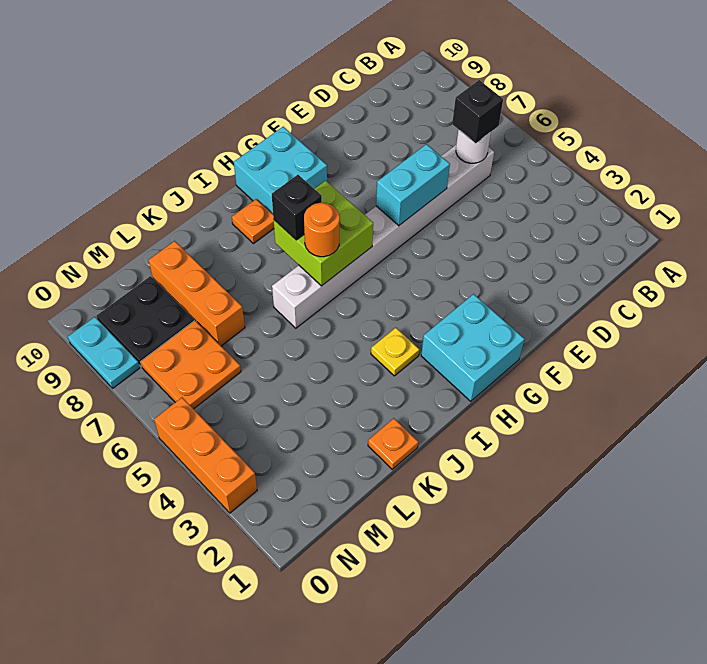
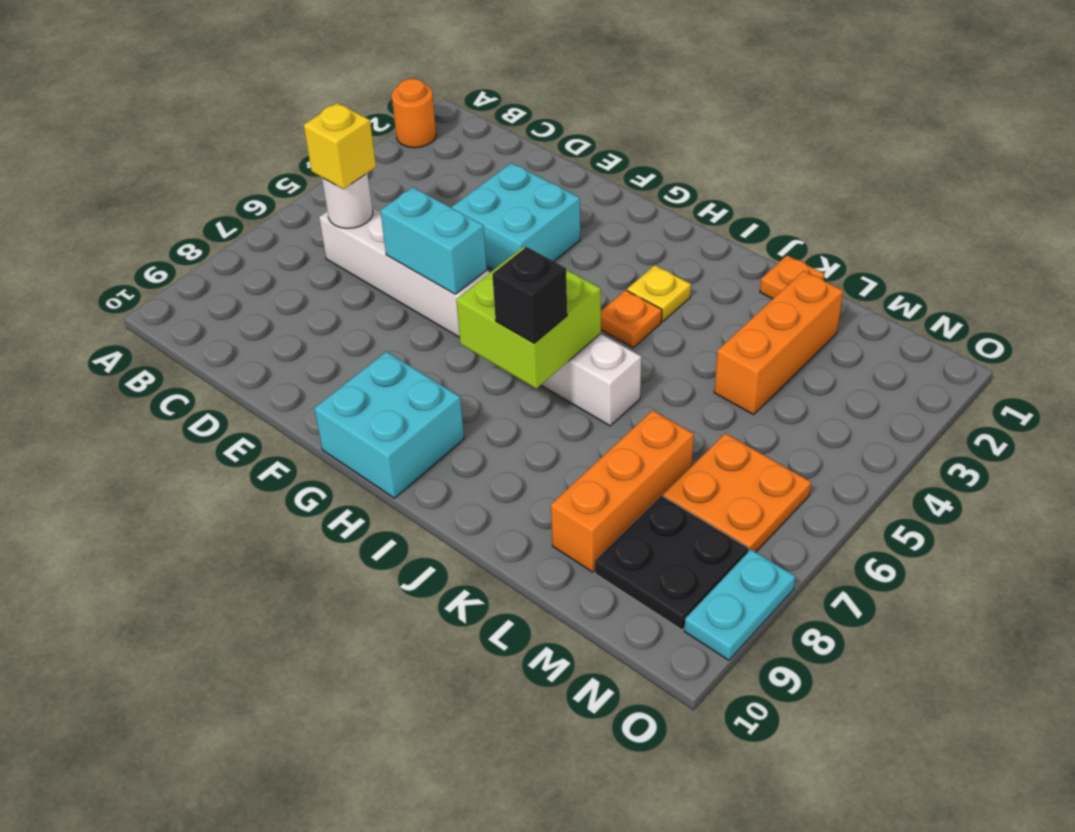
black brick C6 level 3 -> yellow brick C6 level 3
cyan brick G1:H2 level 1 -> cyan brick E3:F4 level 1
orange round brick I6 level 3 -> orange round brick A2 level 1
orange plate I9 level 1 -> orange plate I4 level 1
orange brick O3:O5 level 1 -> orange brick L2:L4 level 1

